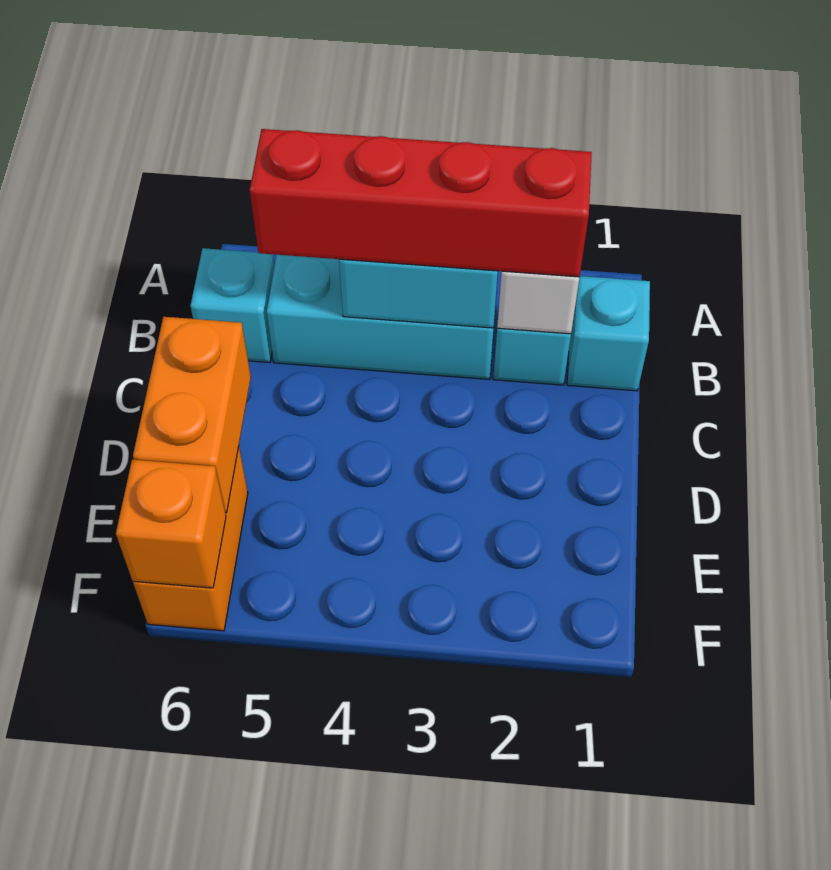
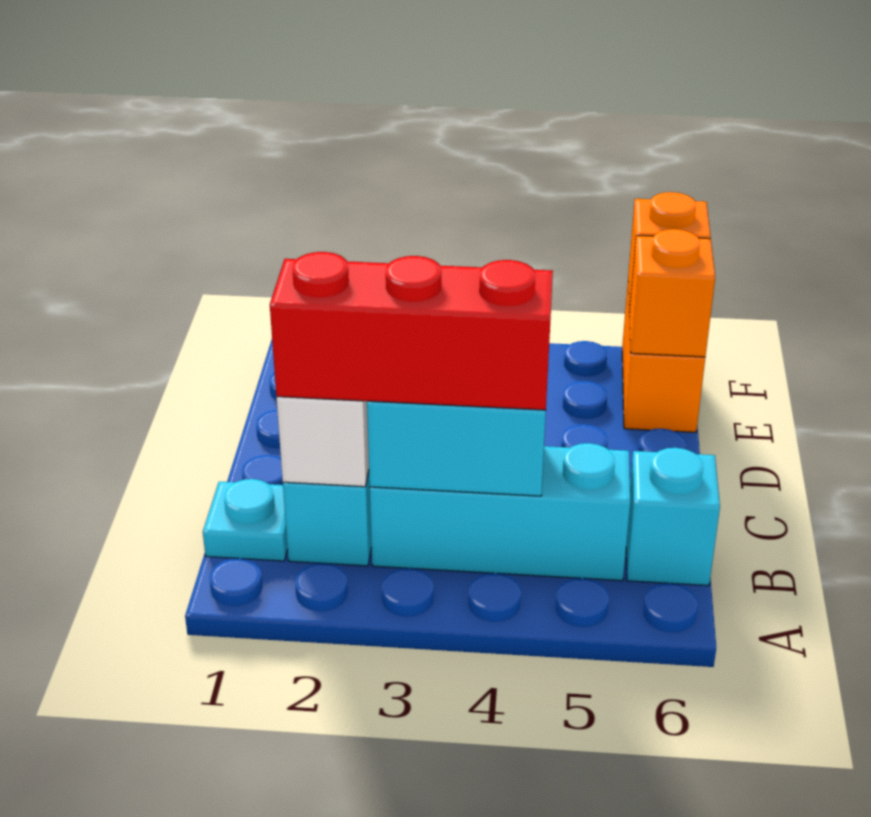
cyan brick B1 level 1 -> cyan plate B1 level 1
red brick B2:B5 level 3 -> red brick B2:B4 level 3
orange brick D6:E6 level 2 -> orange brick E6 level 2

